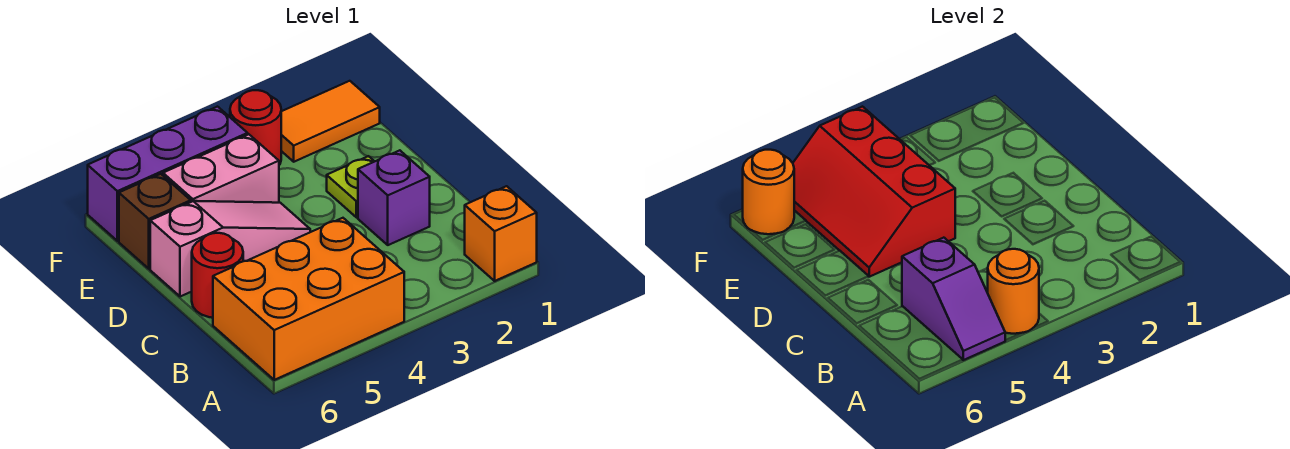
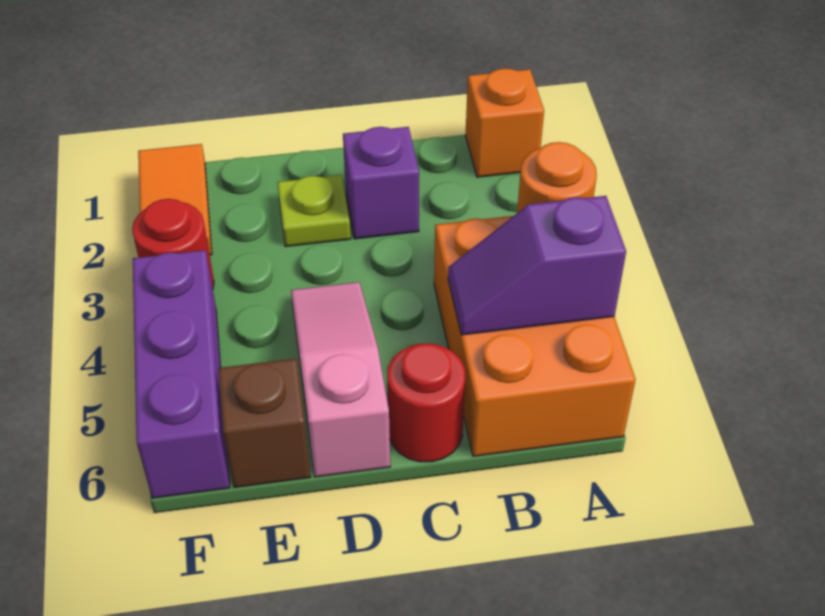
purple slope A5:B5 level 2 top B -> purple slope A5:B5 level 2 top A
red slope D4:F5 level 2 top 4 -> none
pink brick E4:E5 level 1 -> none
orange round brick F6 level 2 -> none

